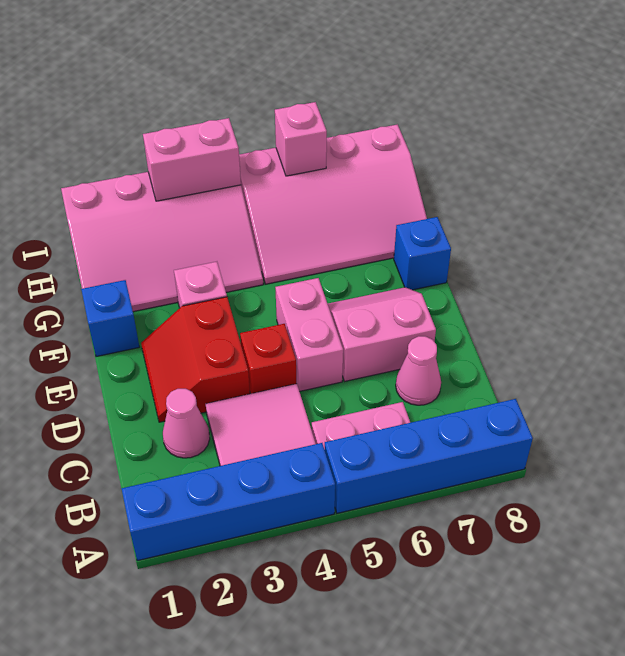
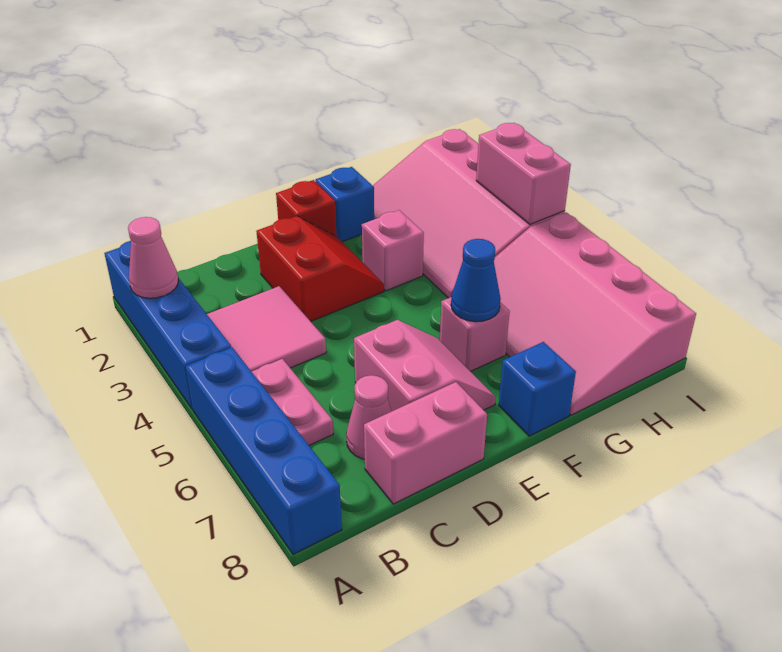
pink cone C2 level 1 -> pink cone A2 level 2
red slope D2:E3 level 1 top 3 -> red slope D2:E3 level 1 top D
red brick D4 level 1 -> red brick E1 level 1
pink brick D5:E5 level 1 -> pink brick C8:D8 level 1
none -> blue cone F6 level 2
pink brick I6 level 2 -> pink brick F6 level 1

